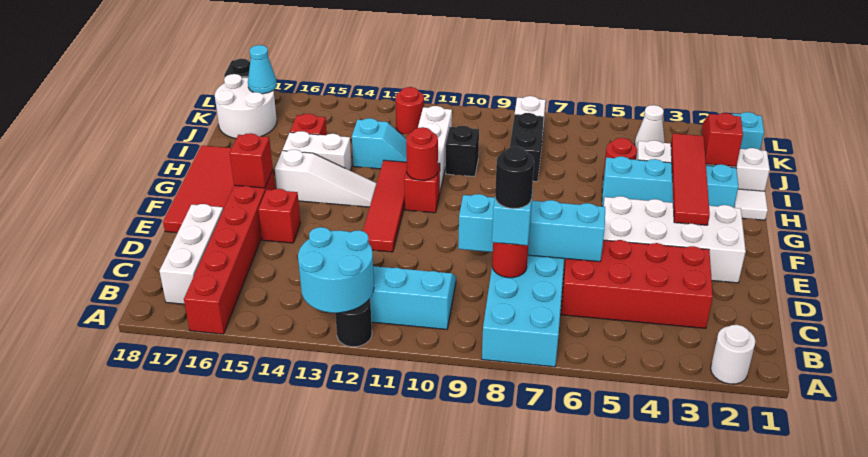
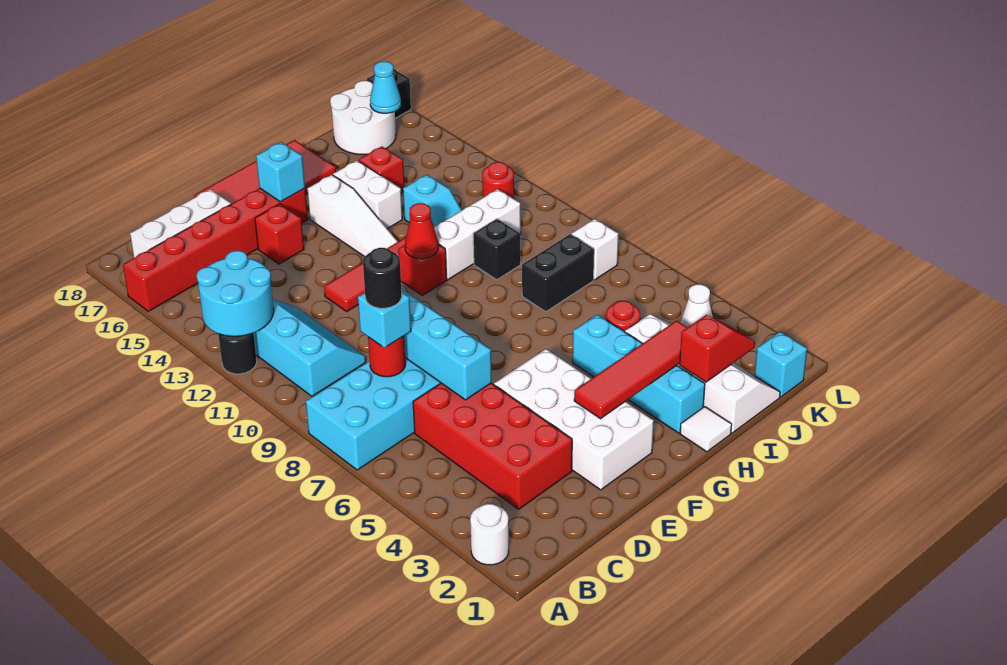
red brick F16 level 2 -> cyan brick F16 level 2
red round brick G11 level 2 -> red cone G11 level 2

